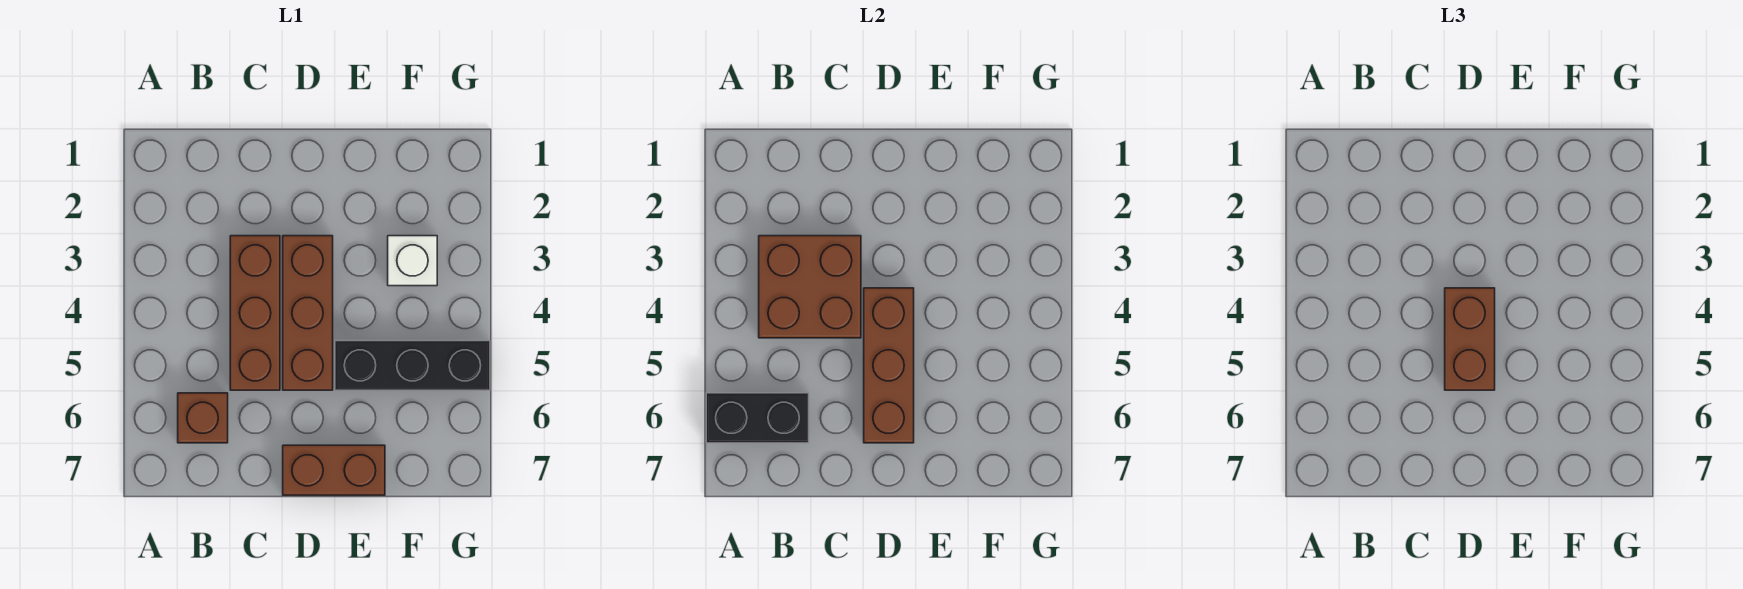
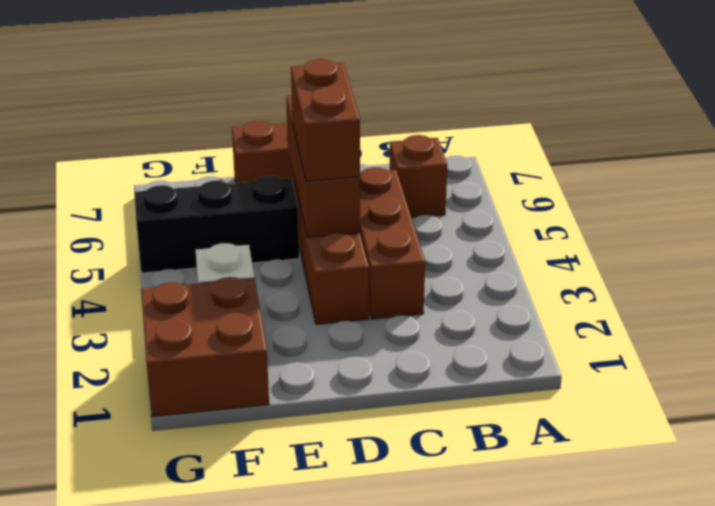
black brick A6:B6 level 2 -> none
brown brick B3:C4 level 2 -> brown brick F1:G2 level 1

